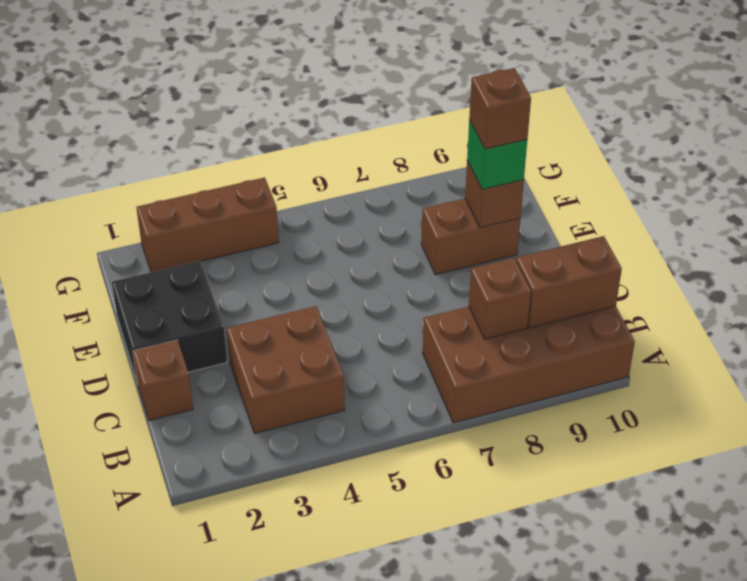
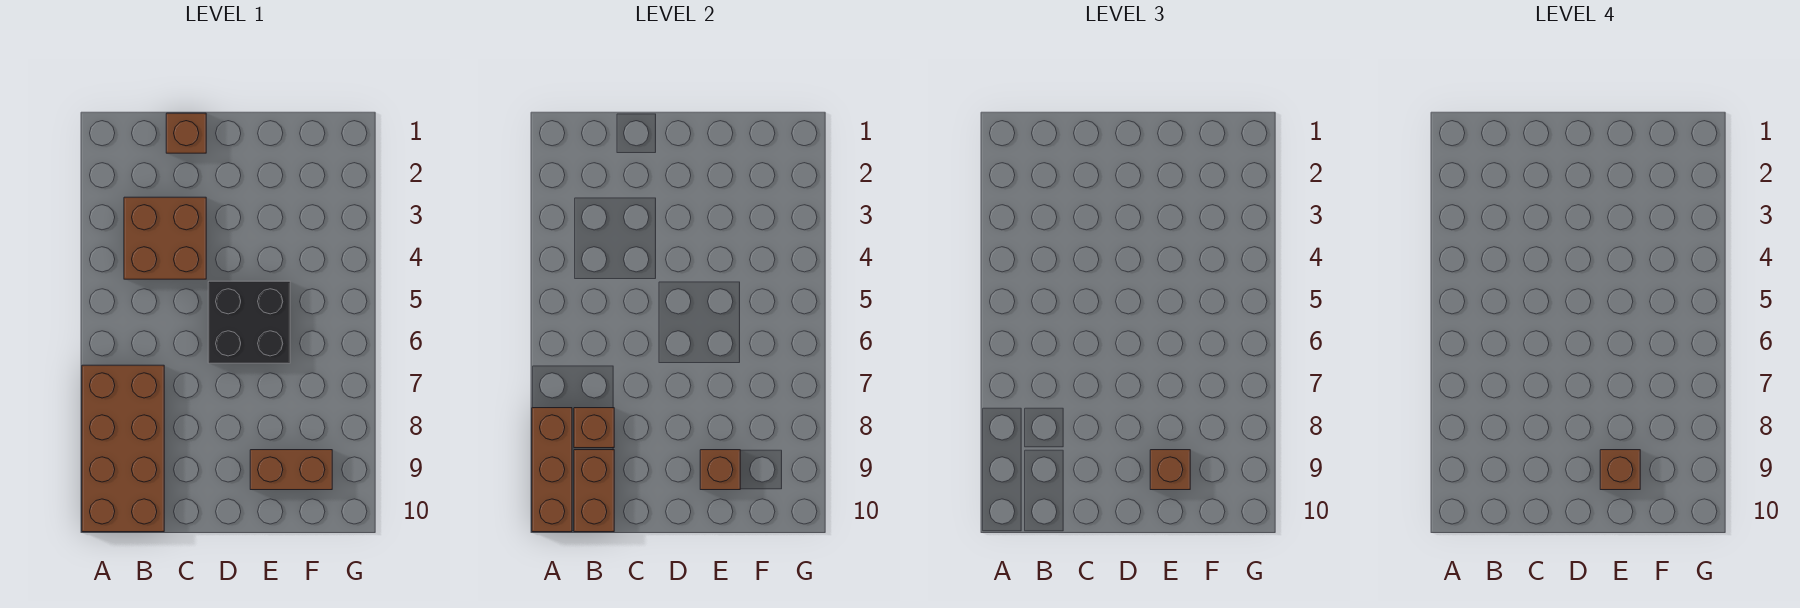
black brick D1:E2 level 1 -> black brick D5:E6 level 1
brown brick E8:E9 level 1 -> brown brick E9:F9 level 1
green brick E9 level 3 -> brown brick E9 level 3
brown brick G2:G4 level 1 -> brown brick A8:A10 level 2

